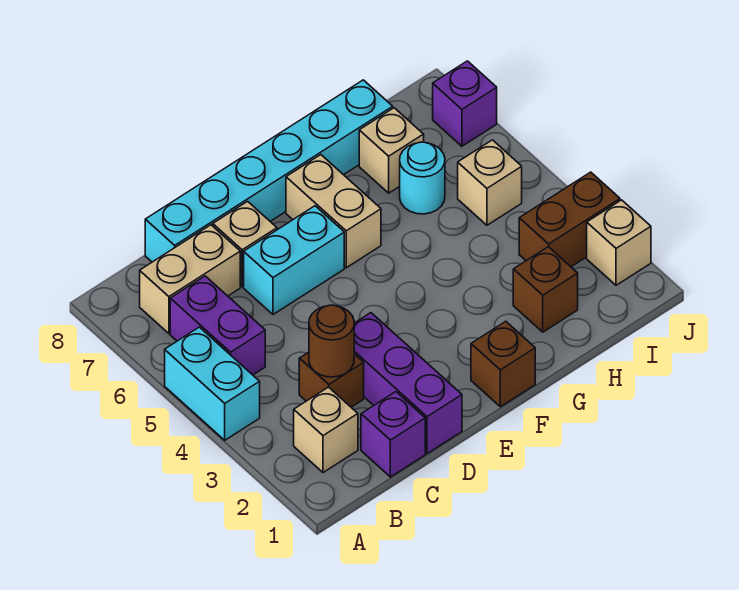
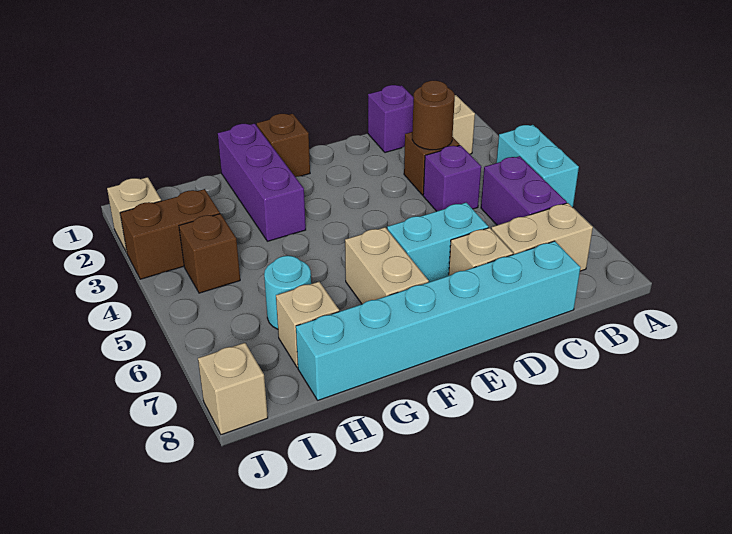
purple brick D1:D3 level 1 -> purple brick G1:G3 level 1
brown brick H2 level 1 -> brown brick I4 level 1
tan brick I5 level 1 -> tan brick J8 level 1
purple brick J7 level 1 -> purple brick C4 level 1

